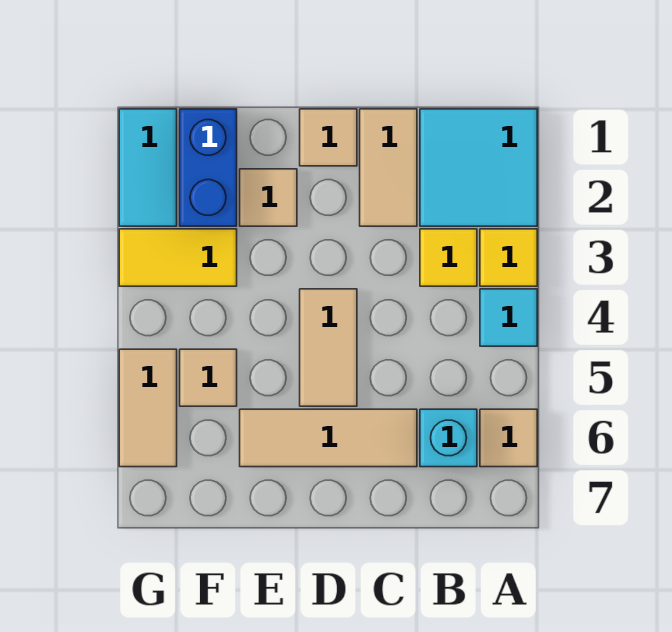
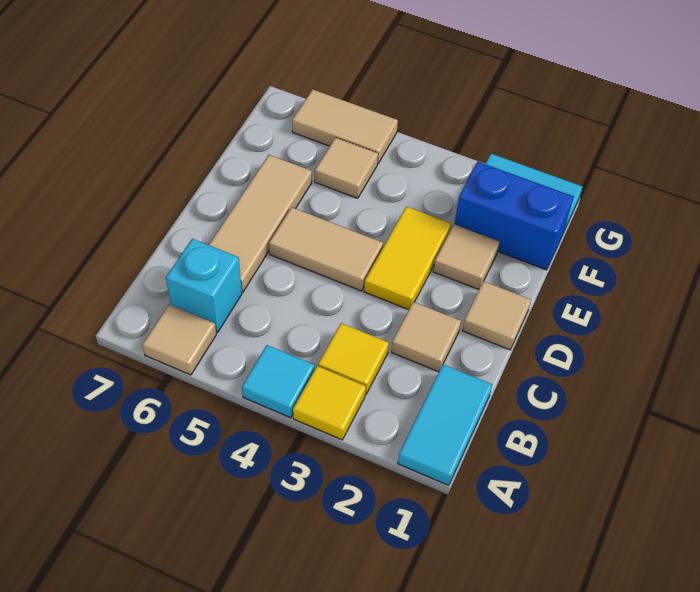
cyan tile A1:B2 level 1 -> cyan tile A1:B1 level 1
tan tile C1:C2 level 1 -> tan tile C2 level 1
yellow tile F3:G3 level 1 -> yellow tile D3:E3 level 1

